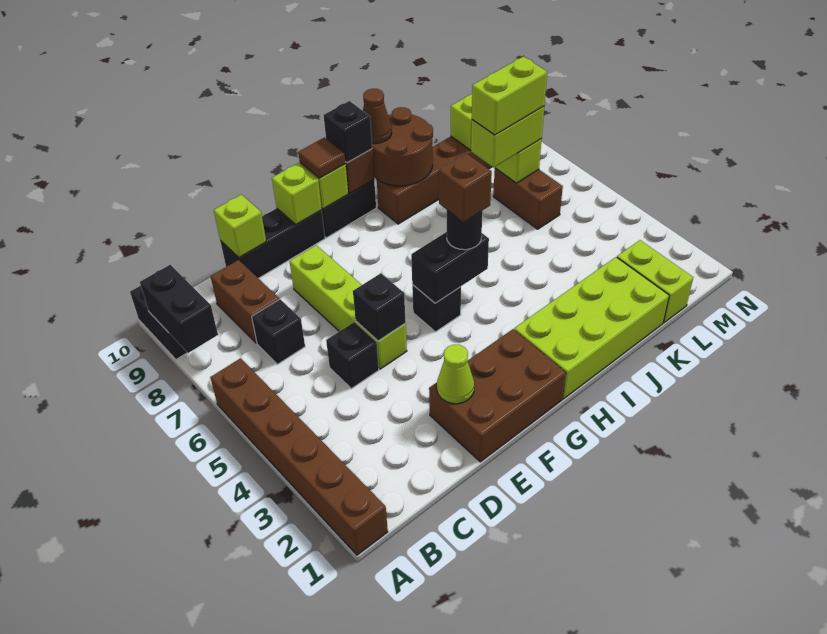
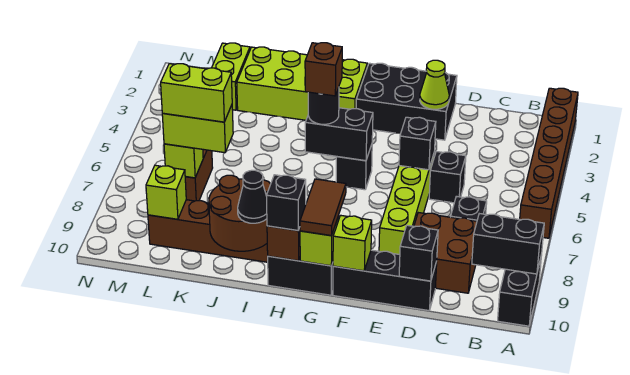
black brick A8:A9 level 2 -> black brick A9:B9 level 2
brown brick C8:C9 level 1 -> brown brick C8:D9 level 1
lime brick D10 level 2 -> black brick D10 level 2
brown brick E1:G2 level 1 -> black brick E1:G2 level 1
brown tile G10 level 3 -> brown tile G9:G10 level 3
brown cone I10 level 3 -> black cone I10 level 3

